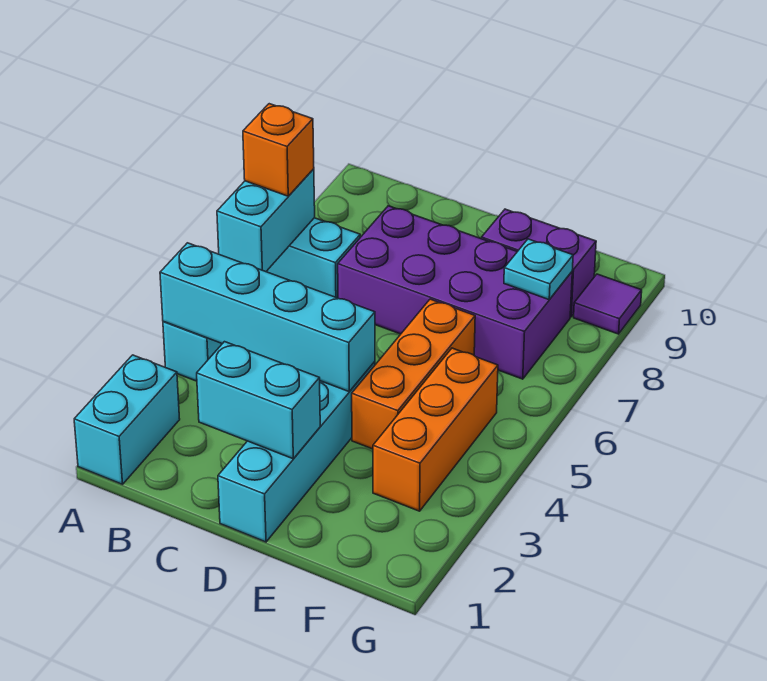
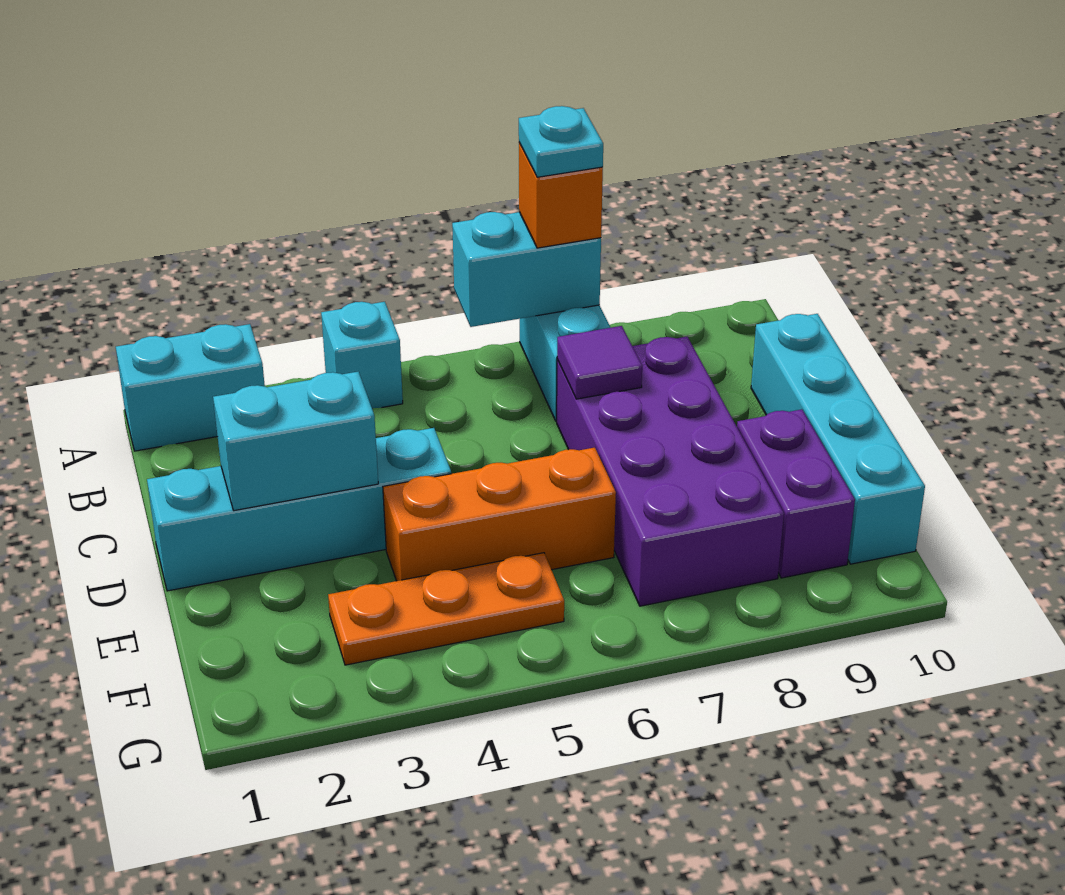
cyan brick A4:D4 level 2 -> cyan brick C10:F10 level 1
cyan brick C2:D2 level 2 -> cyan brick D2:D3 level 2
orange brick F3:F5 level 1 -> orange plate F3:F5 level 1
cyan plate F8 level 2 -> cyan plate A7 level 4
purple tile G9 level 1 -> purple tile C7 level 2

